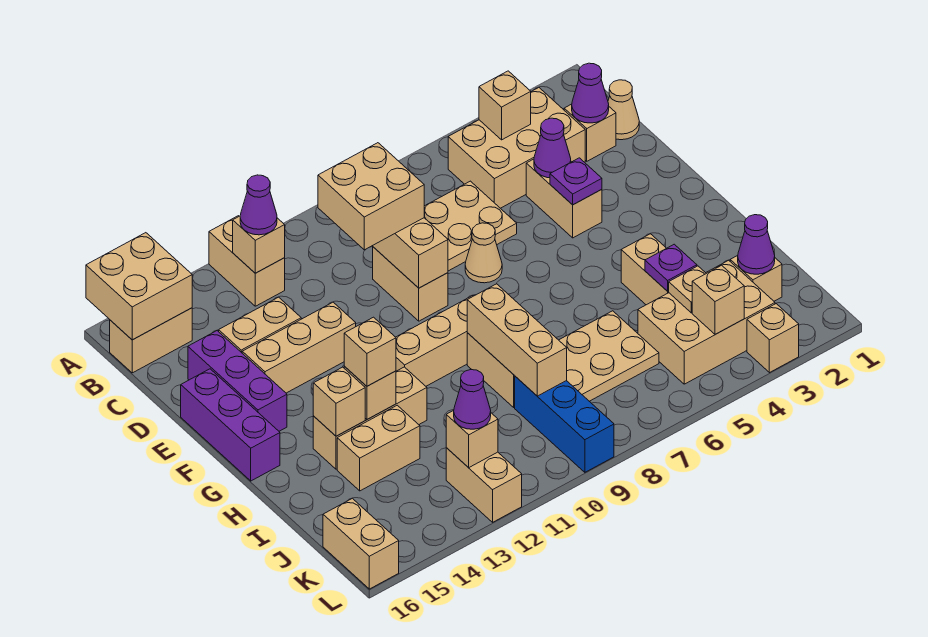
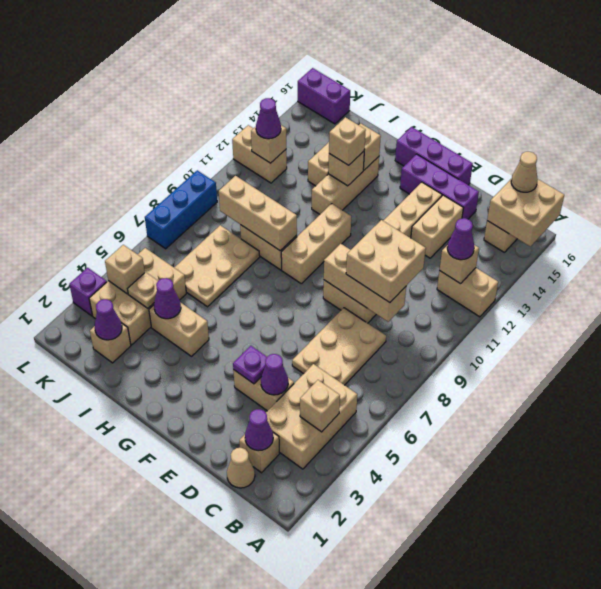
tan cone E7 level 1 -> tan cone B16 level 3
purple plate I4 level 2 -> purple cone I4 level 2
blue brick J9:L9 level 1 -> blue brick L7:L9 level 1
tan brick K16:L16 level 1 -> purple brick K16:L16 level 1
tan brick L3 level 1 -> purple brick L3 level 1

